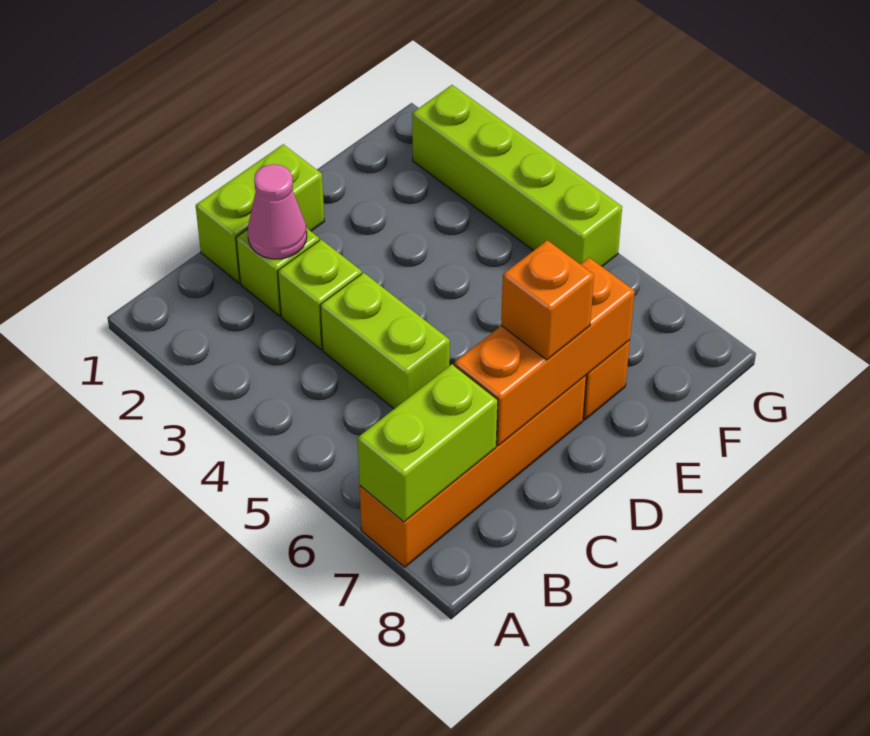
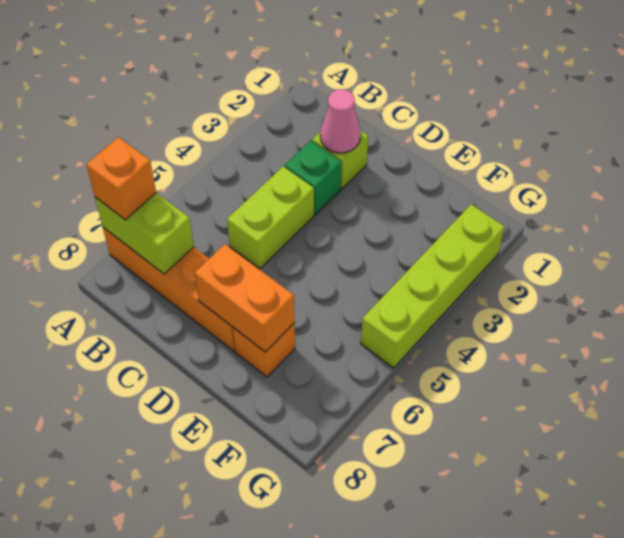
lime brick C1:D1 level 1 -> none
lime brick C3 level 1 -> green brick C3 level 1
orange brick C7:E7 level 2 -> orange brick D7:E7 level 2
orange brick D7 level 3 -> orange brick A7 level 3

